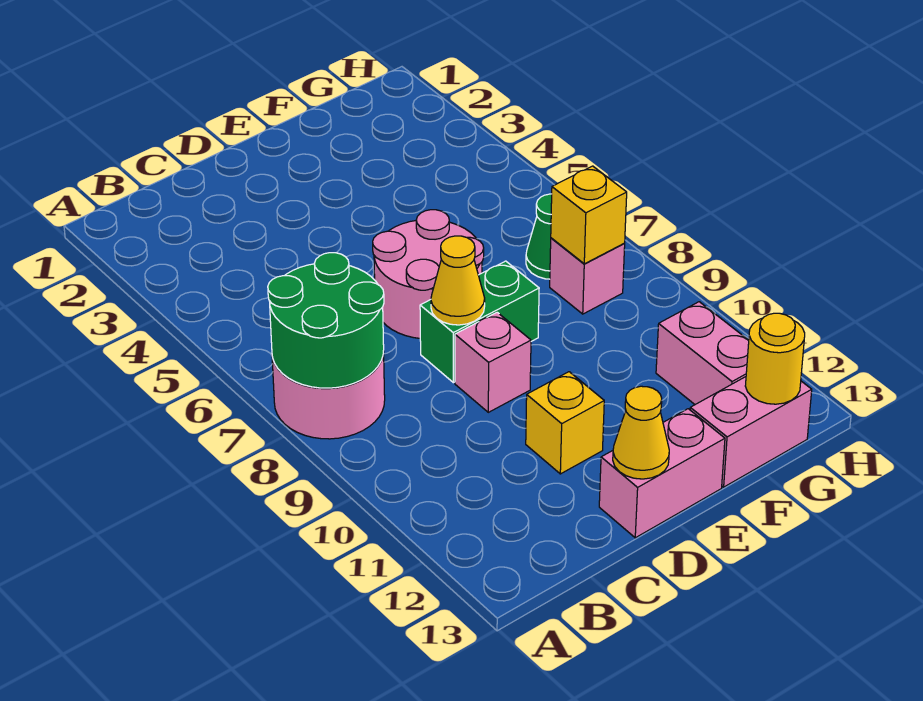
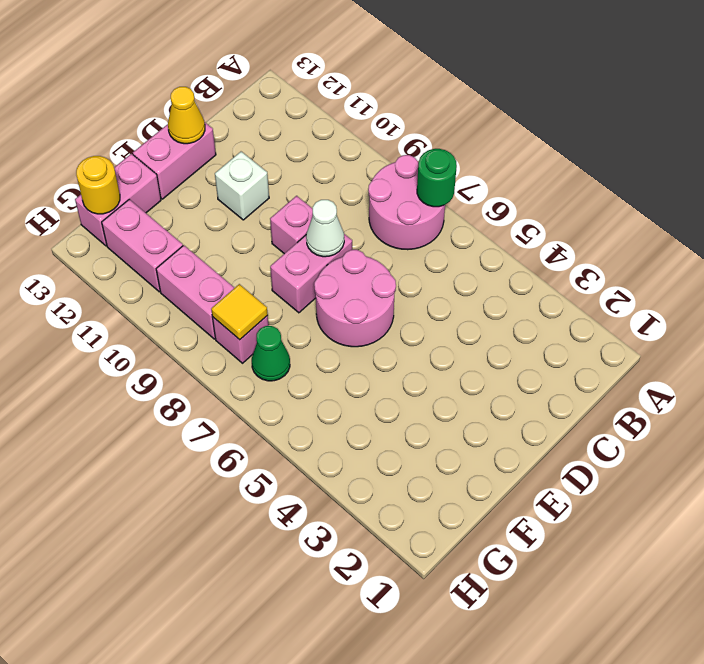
green round brick A7:B8 level 2 -> green round brick A7 level 2
green brick D8:E8 level 1 -> pink brick D8:E8 level 1
yellow cone D8 level 2 -> white cone D8 level 2
yellow brick D11 level 1 -> white brick D11 level 1
yellow brick G8 level 2 -> yellow tile G8 level 2
none -> pink brick G9:G10 level 1

